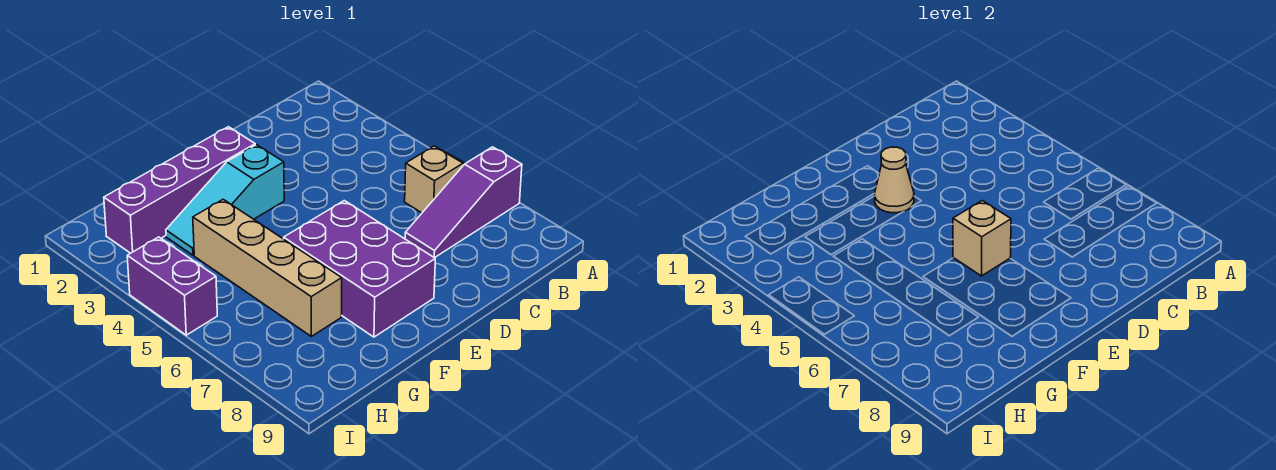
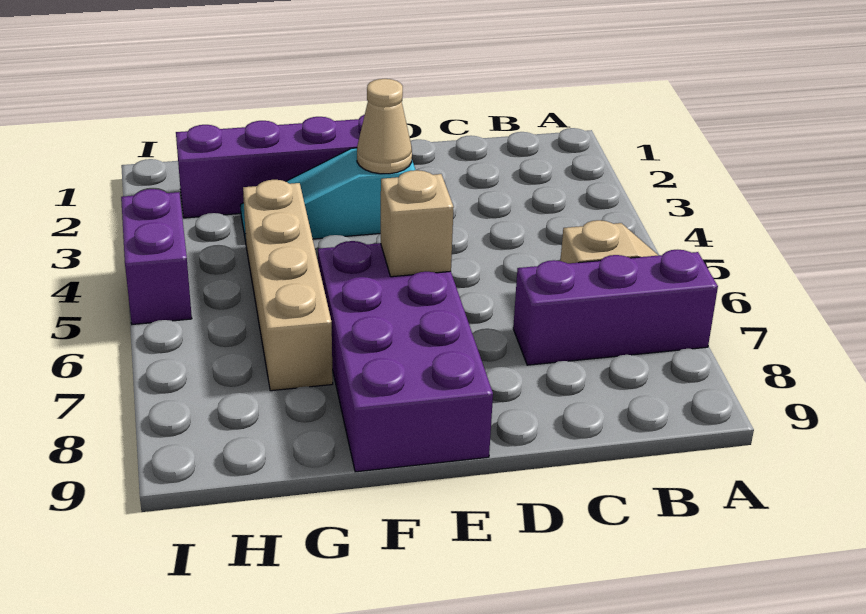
purple slope A7:C7 level 1 top A -> purple brick A7:C7 level 1
purple brick E6:F8 level 1 -> purple brick E6:F9 level 1

